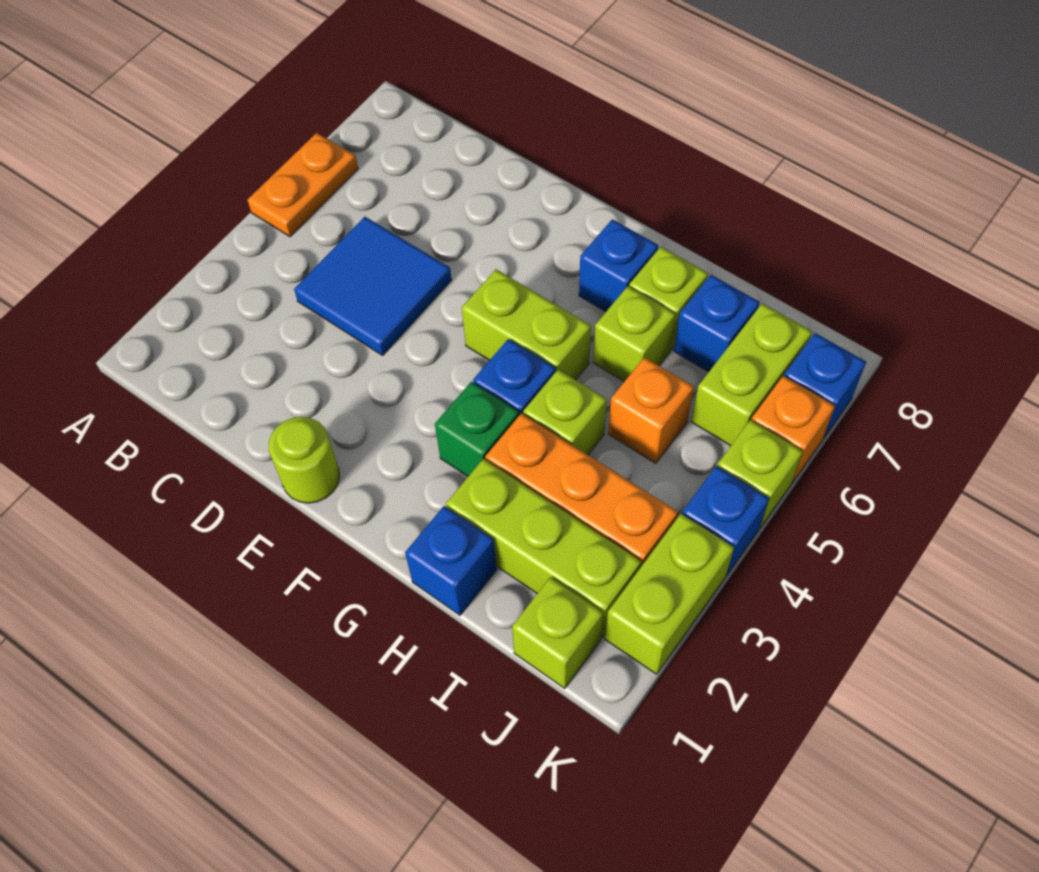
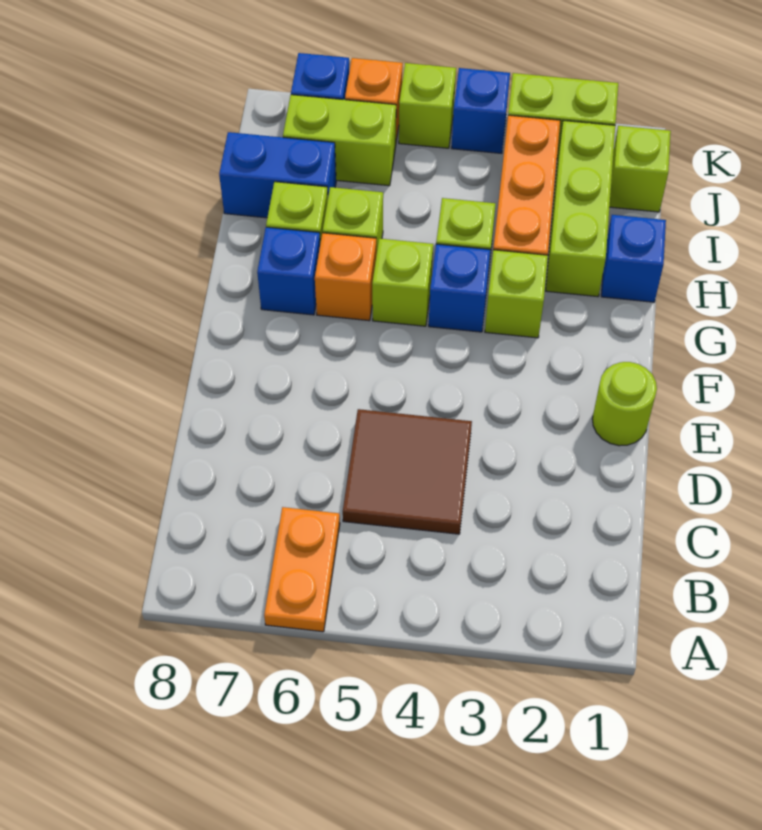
orange plate A5:A6 level 1 -> orange plate A6:B6 level 1
blue tile C4:D5 level 1 -> brown tile C4:D5 level 1
lime brick F5:G5 level 1 -> lime brick G5 level 1
green brick G3 level 1 -> lime brick G3 level 1
orange brick I5 level 1 -> orange brick G6 level 1
blue brick I7 level 1 -> blue brick I7:I8 level 1

